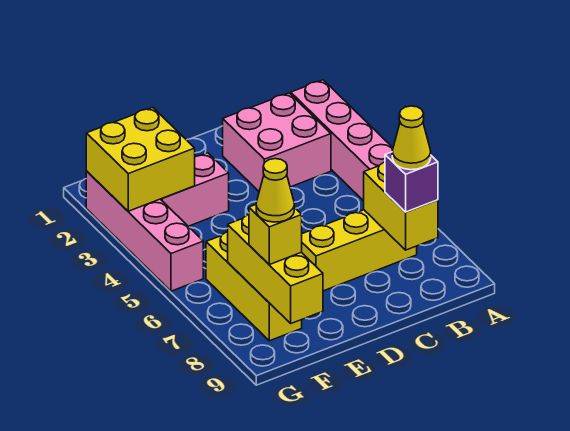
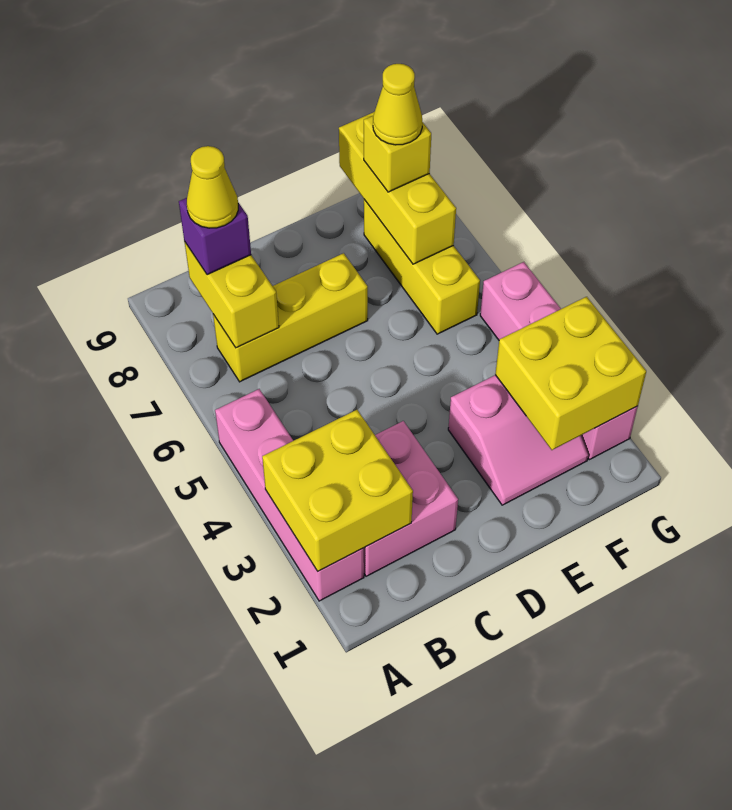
none -> yellow brick A2:B3 level 2

